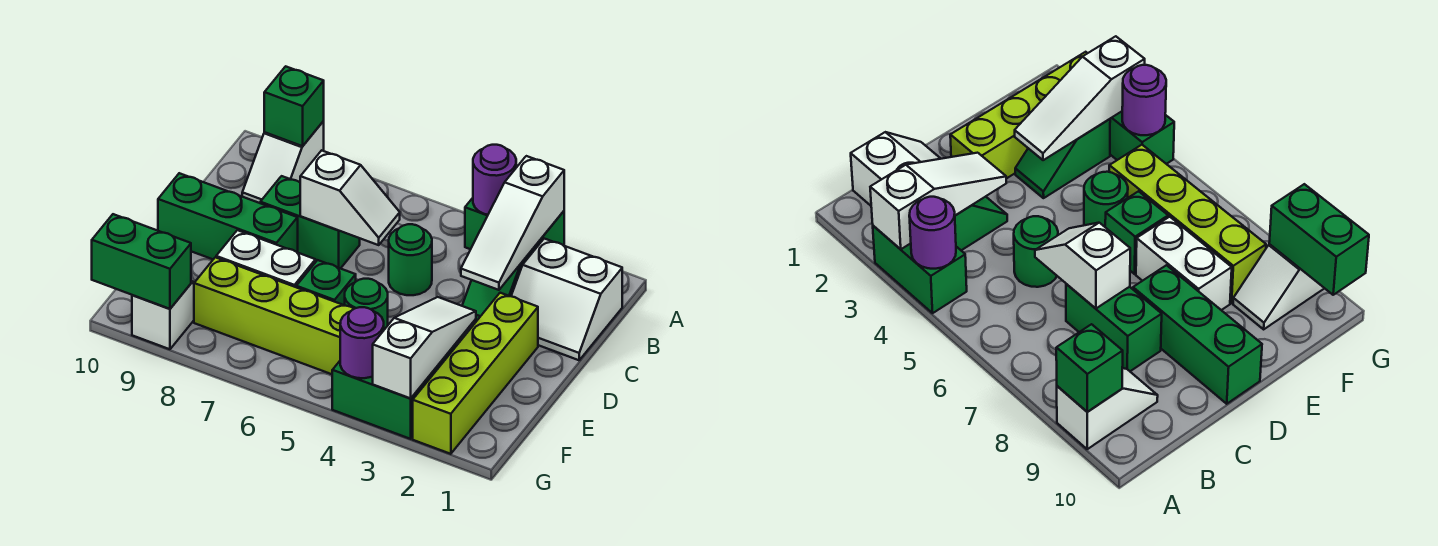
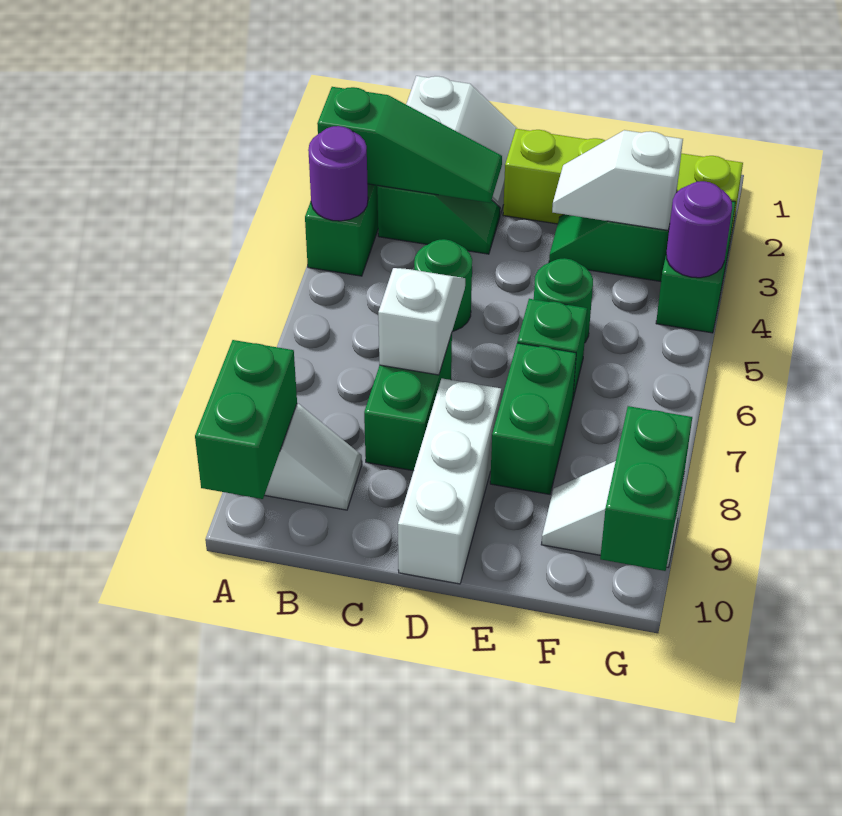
white slope A3:C3 level 2 top A -> green slope A3:C3 level 2 top A
green brick A9 level 2 -> green brick A9:A10 level 2
green brick D8:D10 level 1 -> white brick D8:D10 level 1
white slope E3:G3 level 2 top G -> white slope E3:F3 level 2 top F
white brick E7:E8 level 1 -> green brick E7:E8 level 1
lime brick F5:F8 level 1 -> none

